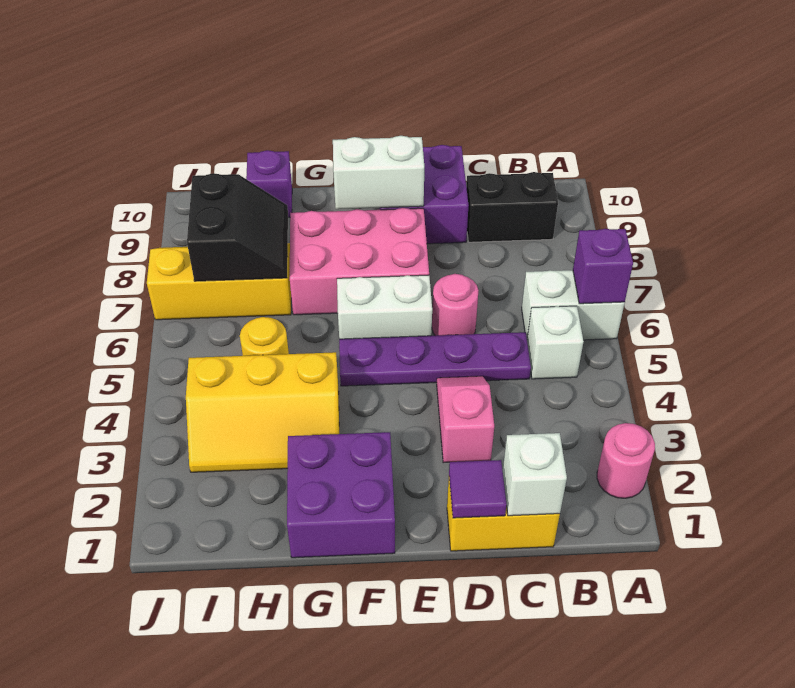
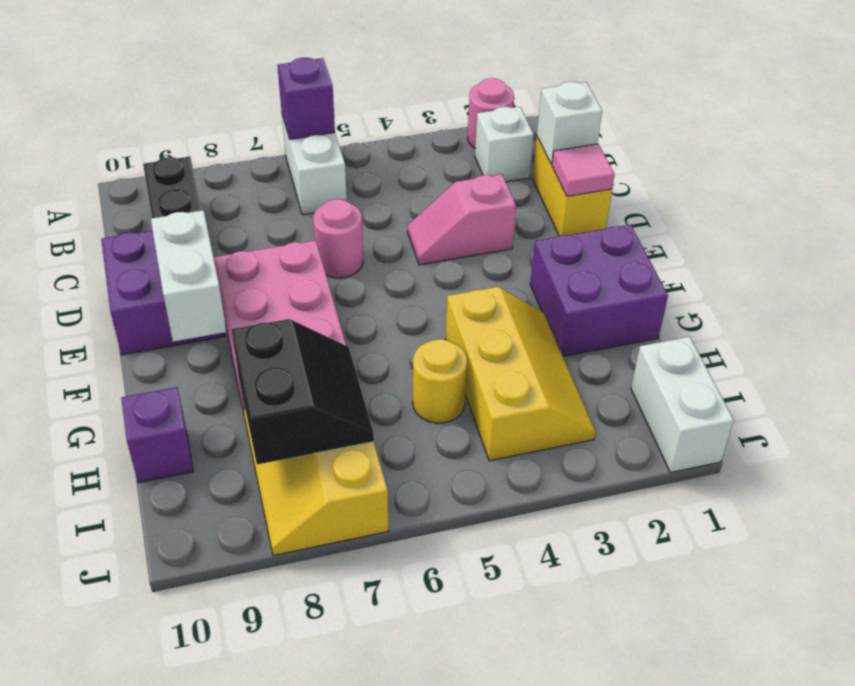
white brick B5 level 1 -> white brick B2 level 1
purple plate C5:F5 level 1 -> none
purple tile D1 level 2 -> pink tile D1 level 2
white brick E6:F6 level 1 -> white brick I1:J1 level 1
black slope H7:I8 level 2 top I -> black slope H7:I8 level 2 top 8

